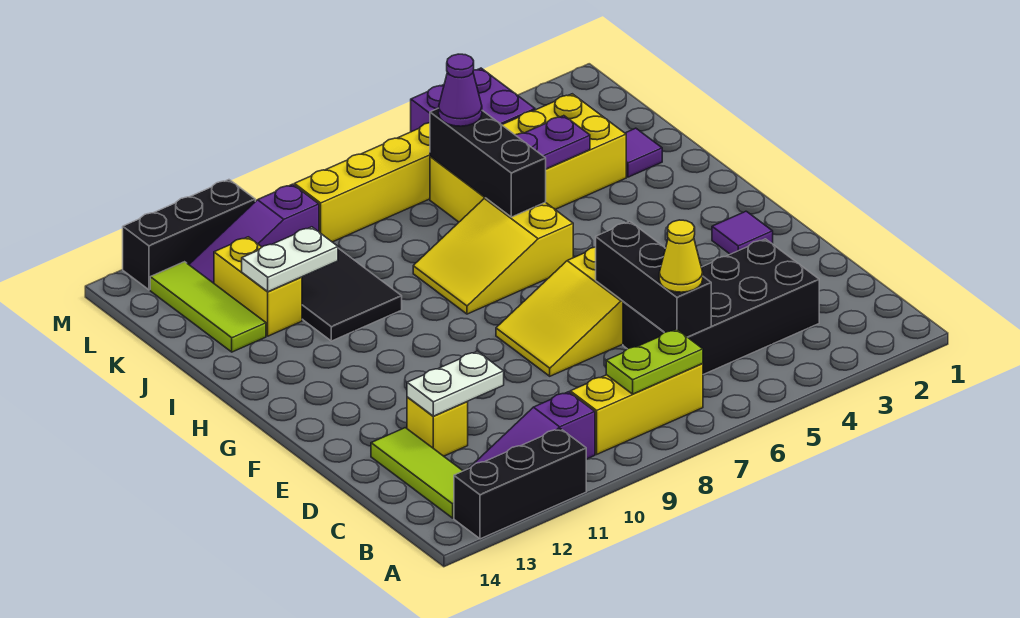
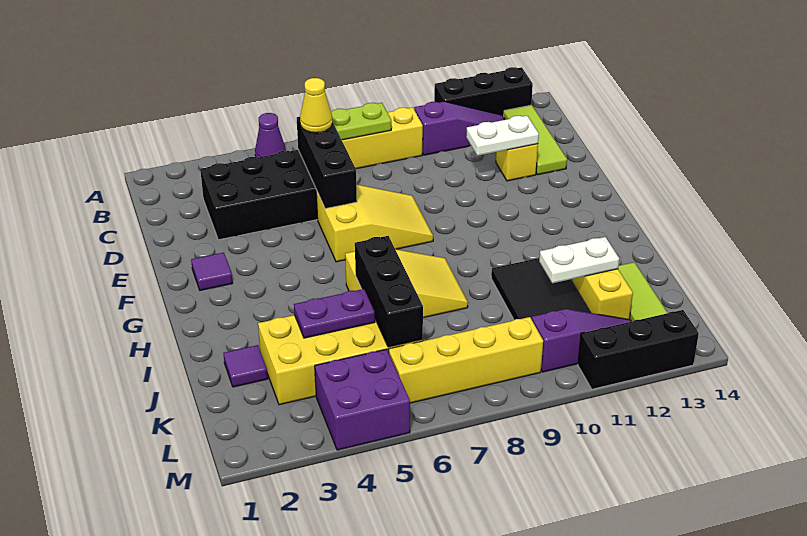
purple cone K6 level 3 -> purple cone A5 level 1

